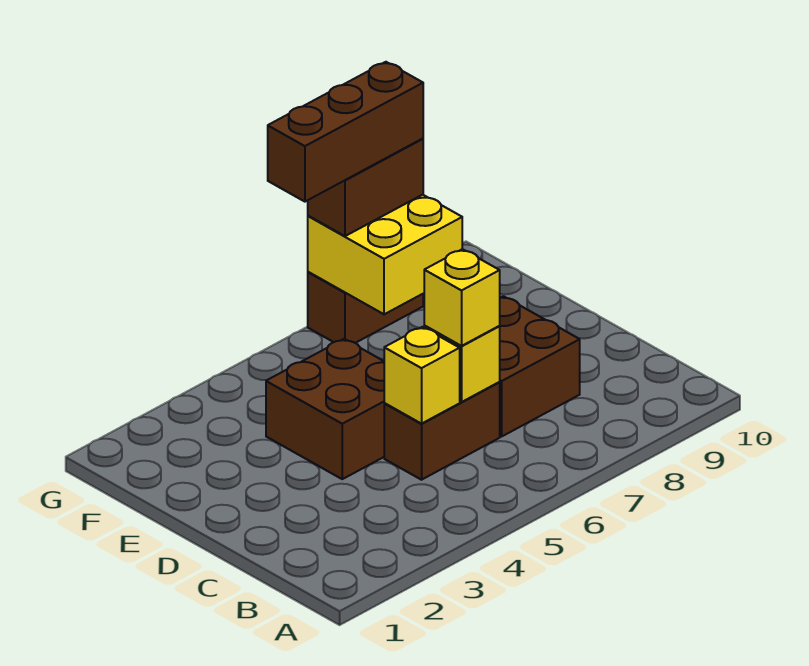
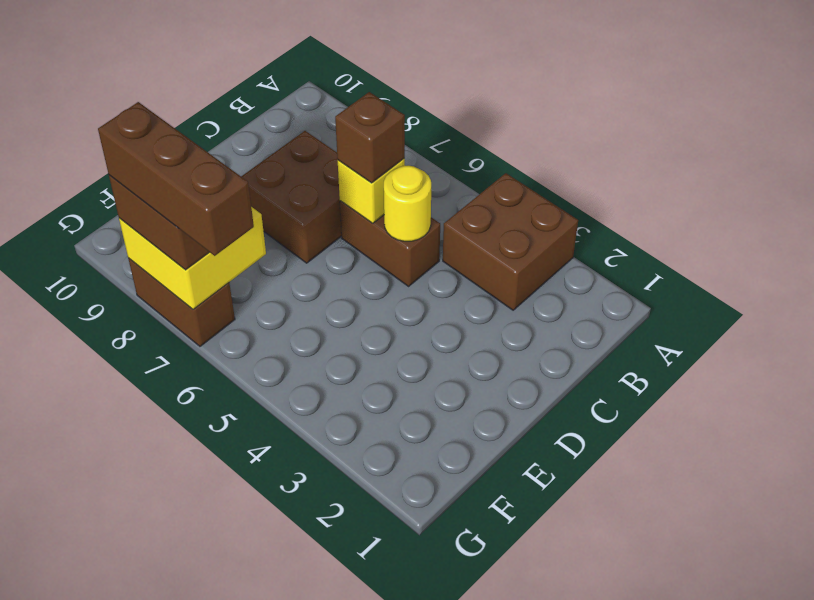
yellow brick C5 level 2 -> yellow round brick C5 level 2
yellow brick C6 level 3 -> brown brick C6 level 3
brown brick D4:E5 level 1 -> brown brick A3:B4 level 1

